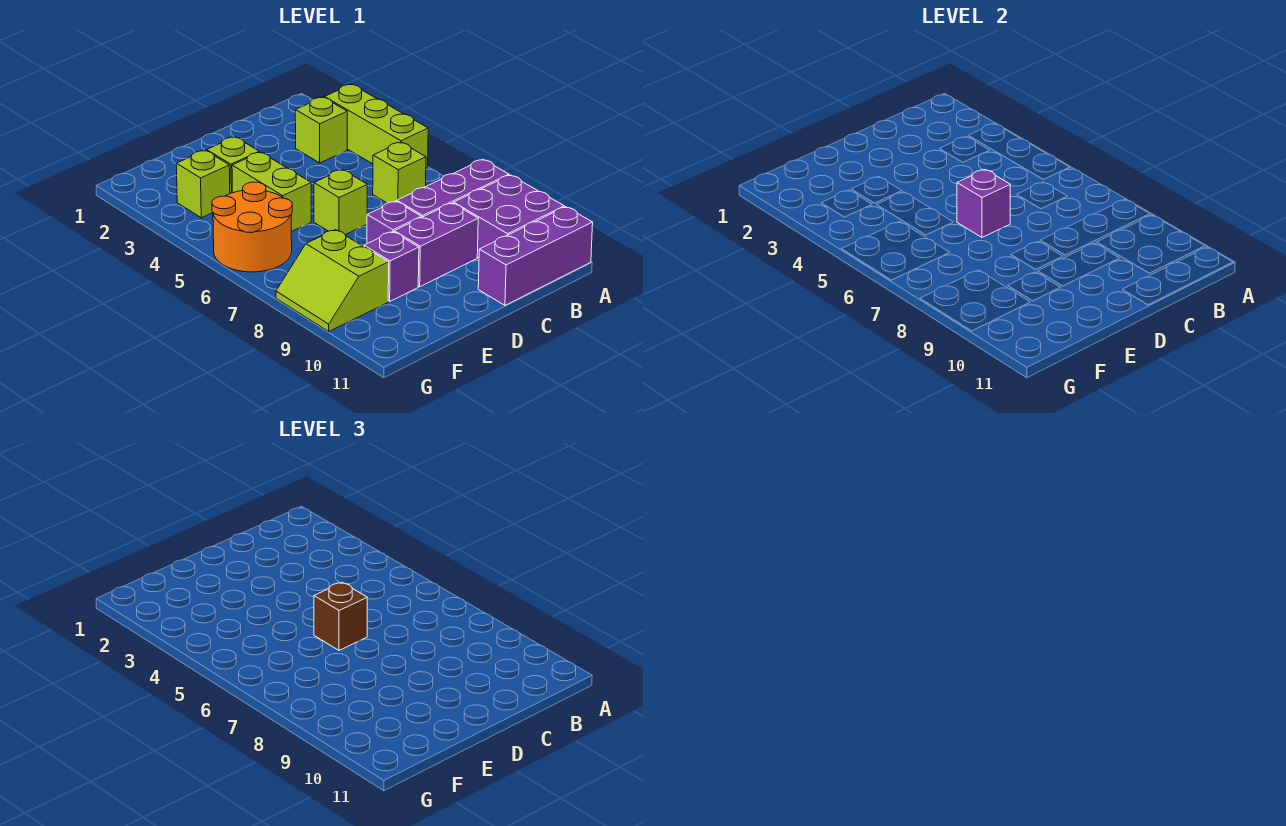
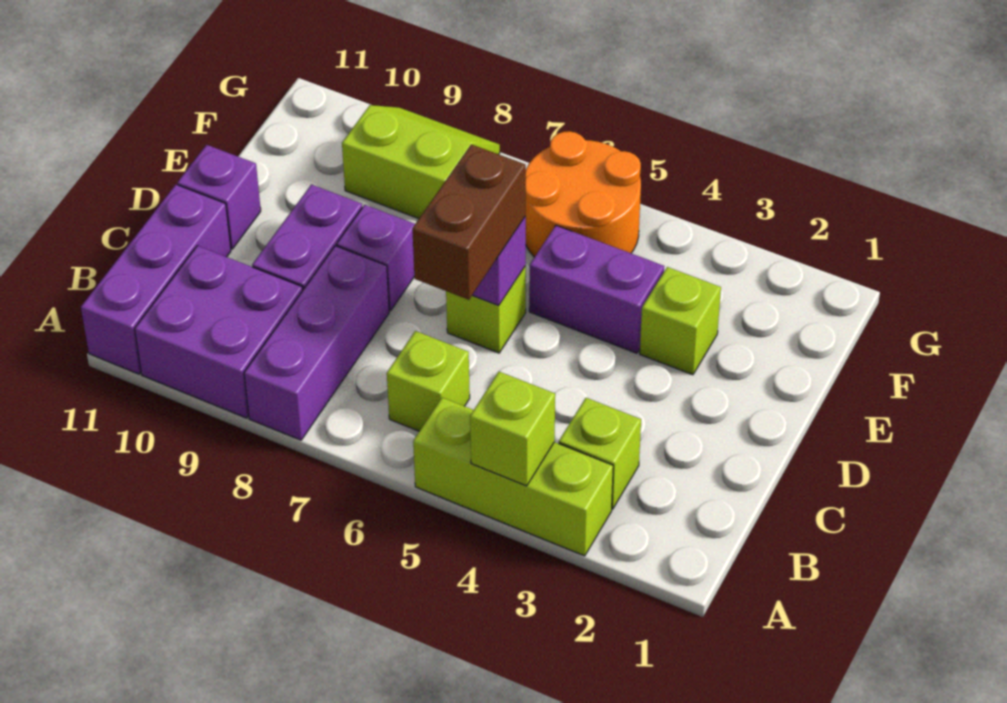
brown brick D6 level 3 -> brown brick C6:D6 level 3
lime brick E4:E5 level 1 -> purple brick E4:E5 level 1
purple brick E9 level 1 -> purple brick D11 level 1
lime brick F3 level 1 -> lime brick A4 level 2

